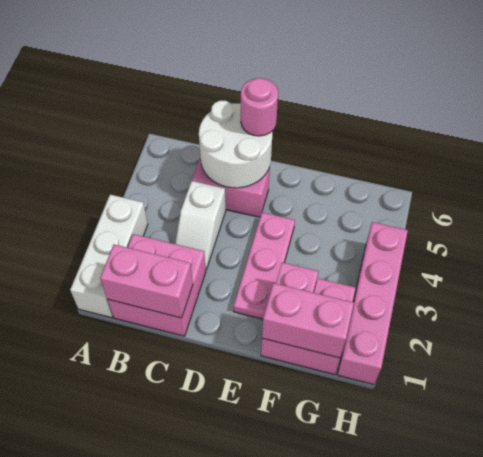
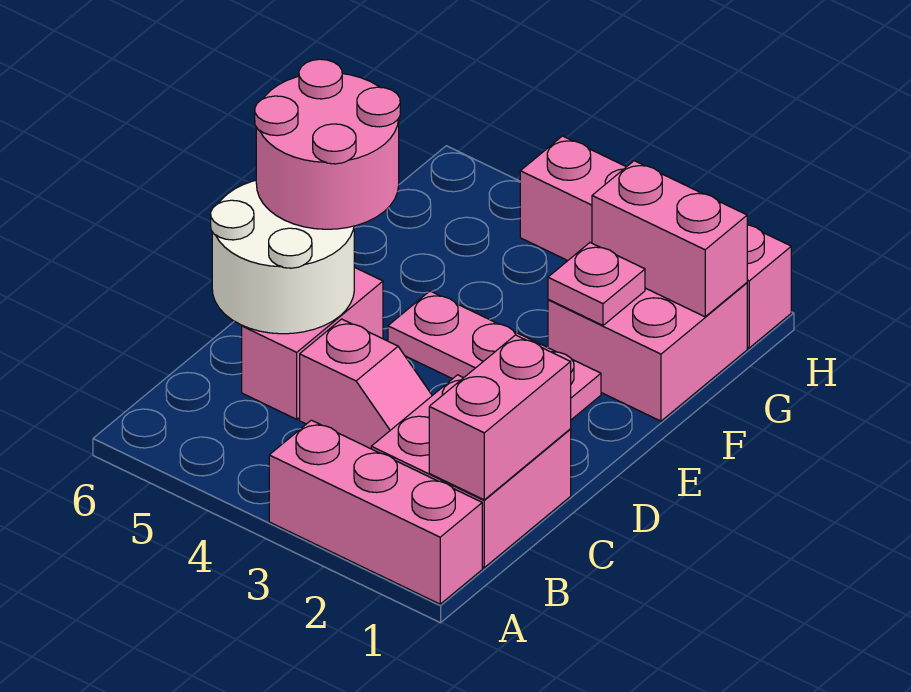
white brick A1:A3 level 1 -> pink brick A1:A3 level 1
white slope C3:C4 level 1 top 4 -> pink slope C3:C4 level 1 top 4
pink round brick D6 level 3 -> pink round brick D5:E6 level 3
pink brick F1:G1 level 2 -> pink brick G1:G2 level 2

